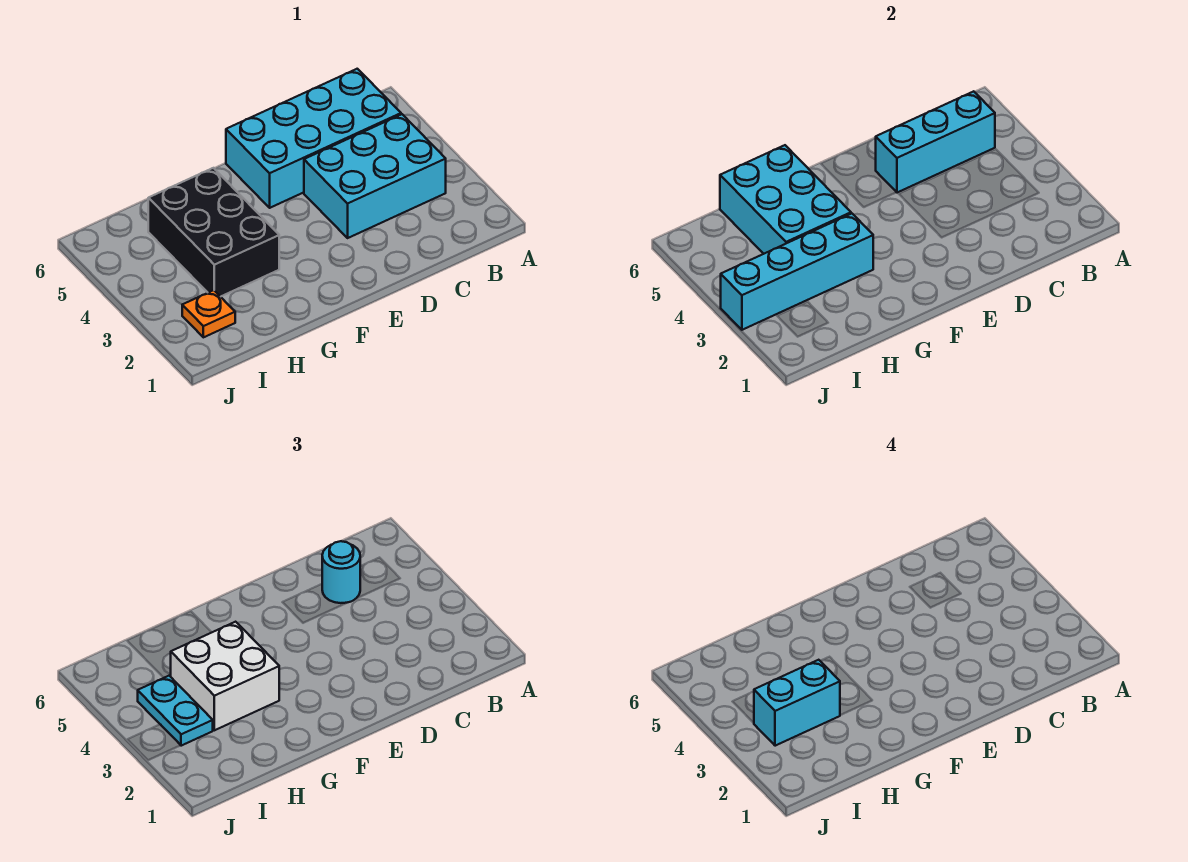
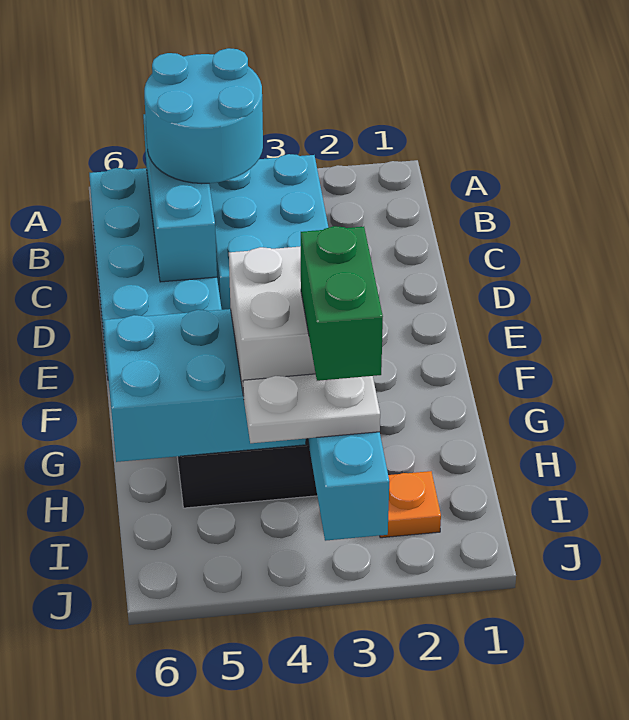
cyan round brick C5 level 3 -> cyan round brick B4:C5 level 3
cyan brick H3:I3 level 4 -> green brick H3:I3 level 4
cyan plate I3:I4 level 3 -> white plate I3:I4 level 3

